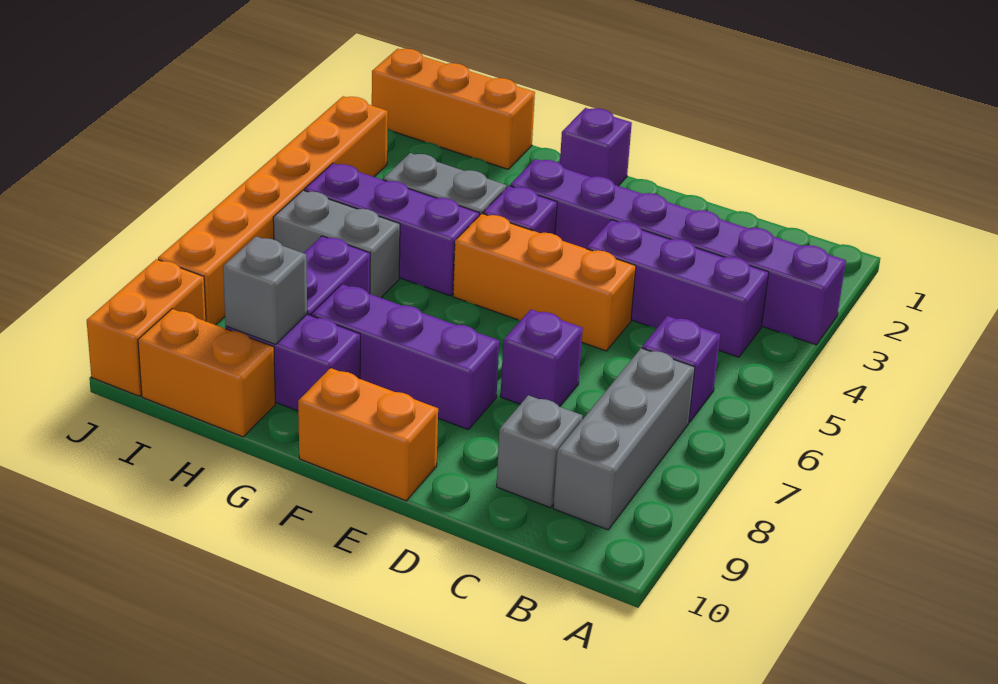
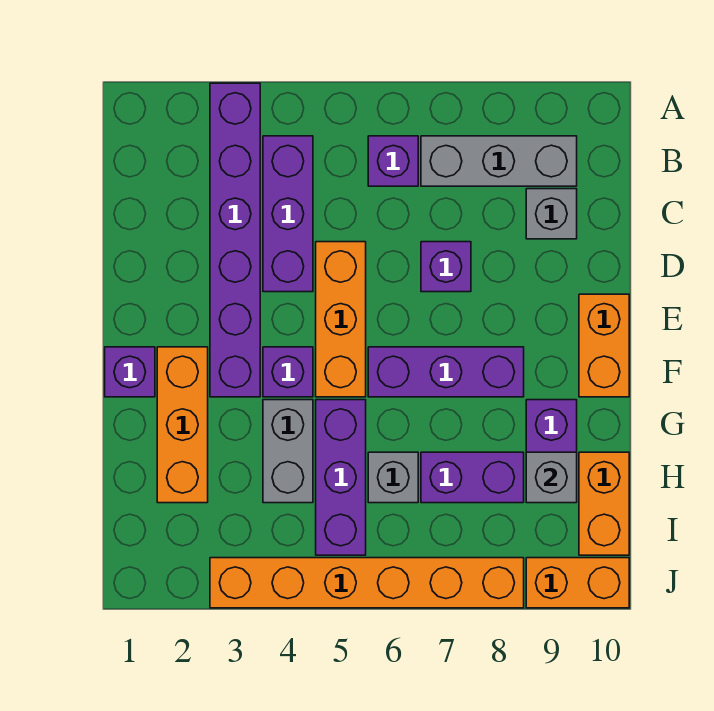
purple brick E8:G8 level 1 -> purple brick F6:F8 level 1
orange brick H1:J1 level 1 -> orange brick F2:H2 level 1
grey brick H6:I6 level 1 -> grey brick H6 level 1

